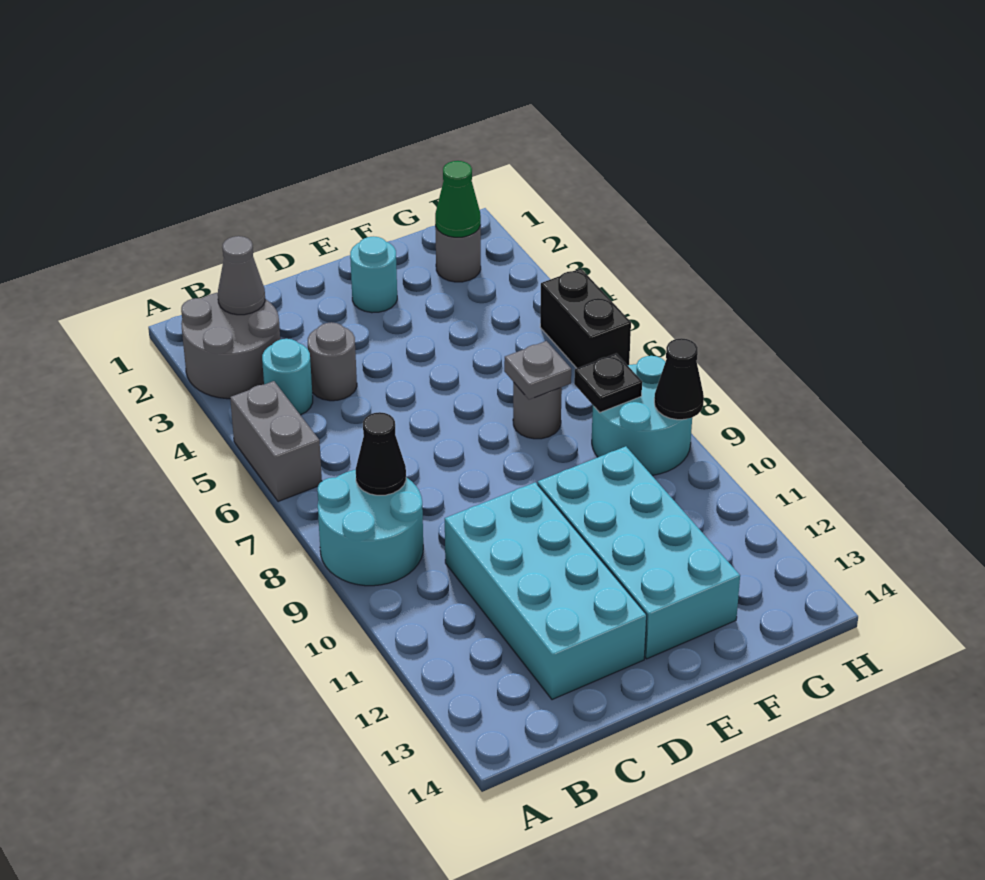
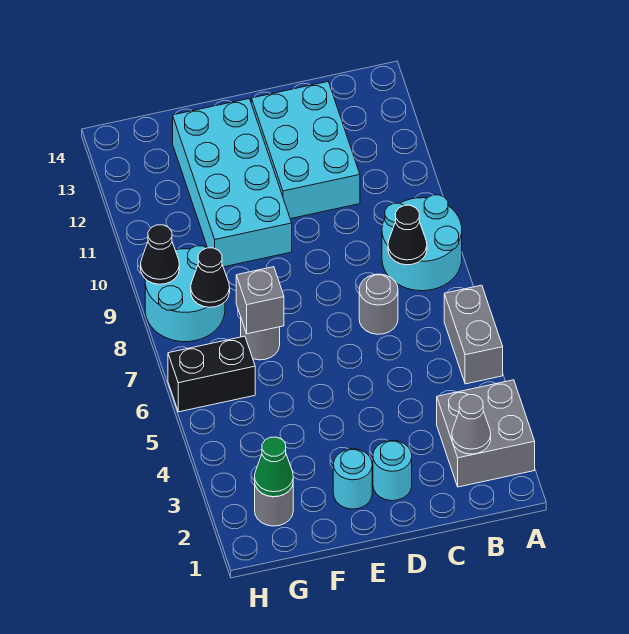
grey round brick A2:B3 level 1 -> grey brick A2:B3 level 1
cyan round brick B4 level 1 -> cyan round brick D2 level 1
grey round brick C4 level 1 -> grey round brick C7 level 1
cyan brick C10:D13 level 1 -> cyan brick C11:D13 level 1
grey plate F7 level 2 -> grey brick F7 level 2
black plate G8 level 2 -> black cone G8 level 2
black brick H5:H6 level 1 -> black brick G6:H6 level 1

